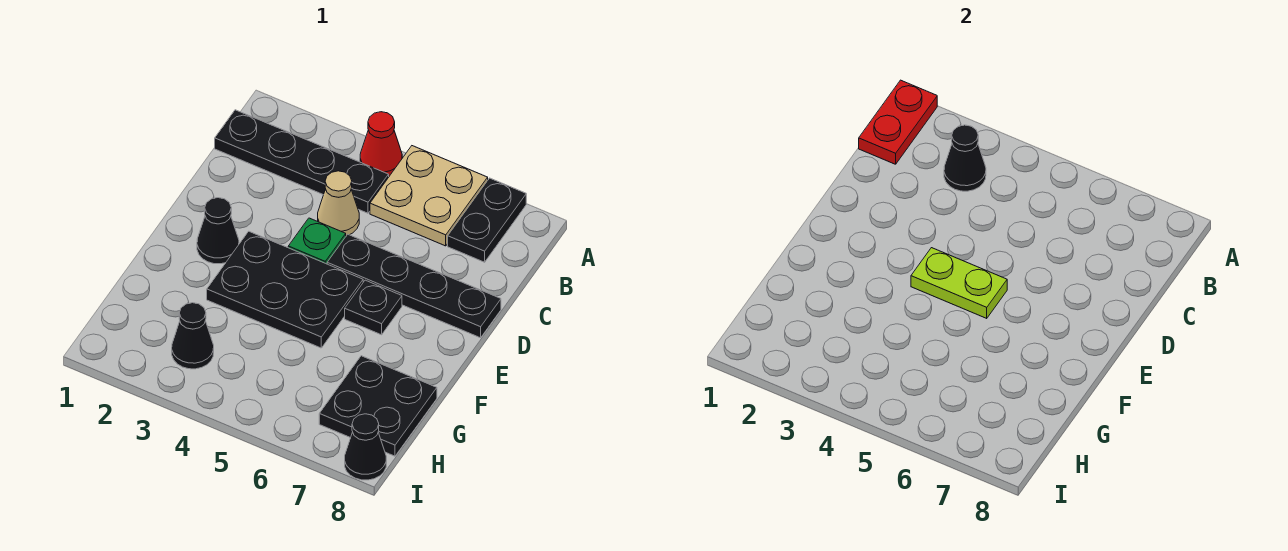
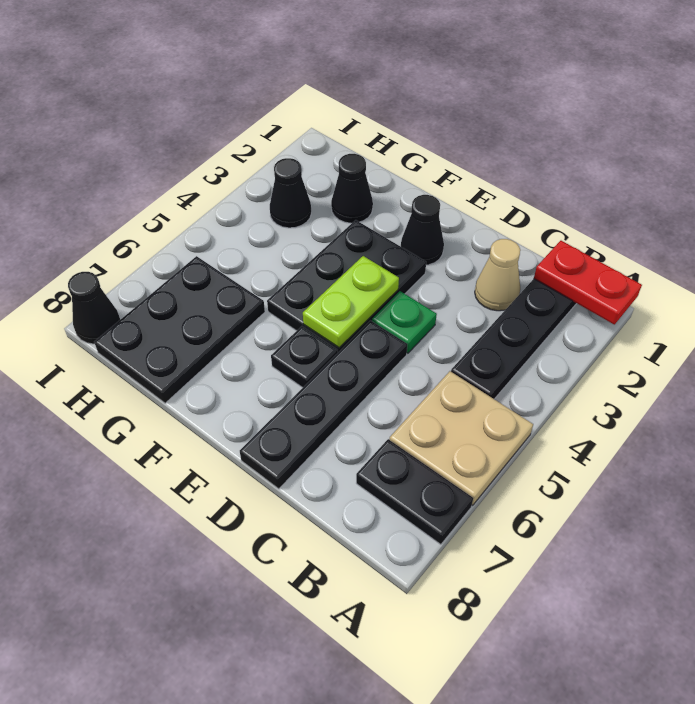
red cone A4 level 1 -> none
black cone B3 level 2 -> black cone G2 level 1
tan cone C4 level 1 -> tan cone C2 level 1
black plate G7:H8 level 1 -> black plate G6:H8 level 1

